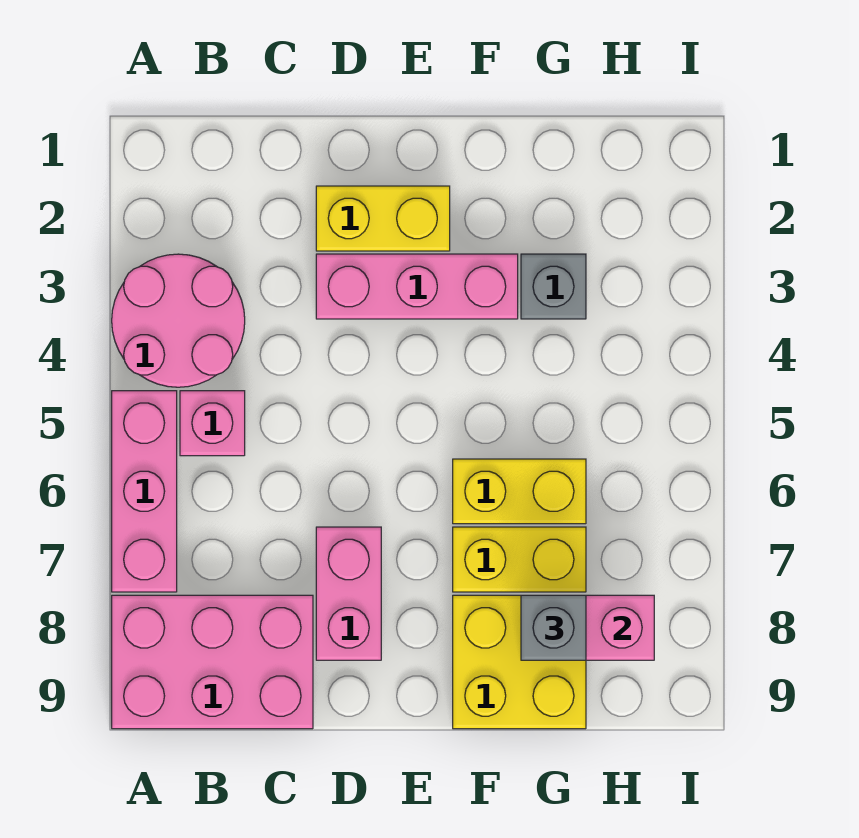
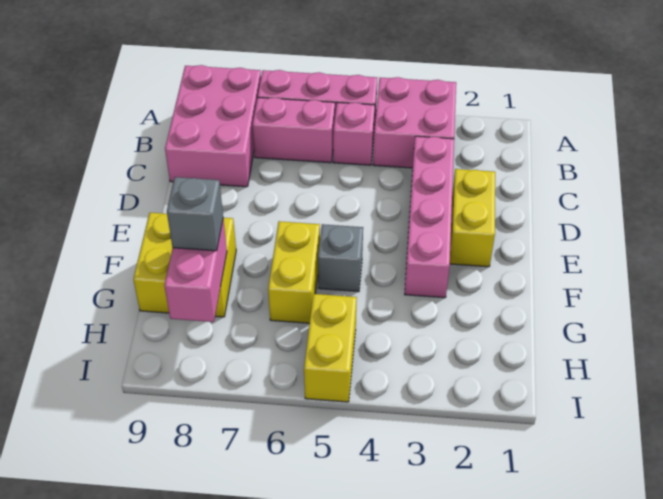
pink round brick A3:B4 level 1 -> pink brick A3:B4 level 1
pink brick D3:F3 level 1 -> pink brick C3:F3 level 1
pink brick D7:D8 level 1 -> pink brick B6:B7 level 1
yellow brick F7:G7 level 1 -> yellow brick H5:I5 level 1
grey brick G3 level 1 -> grey brick F5 level 1

